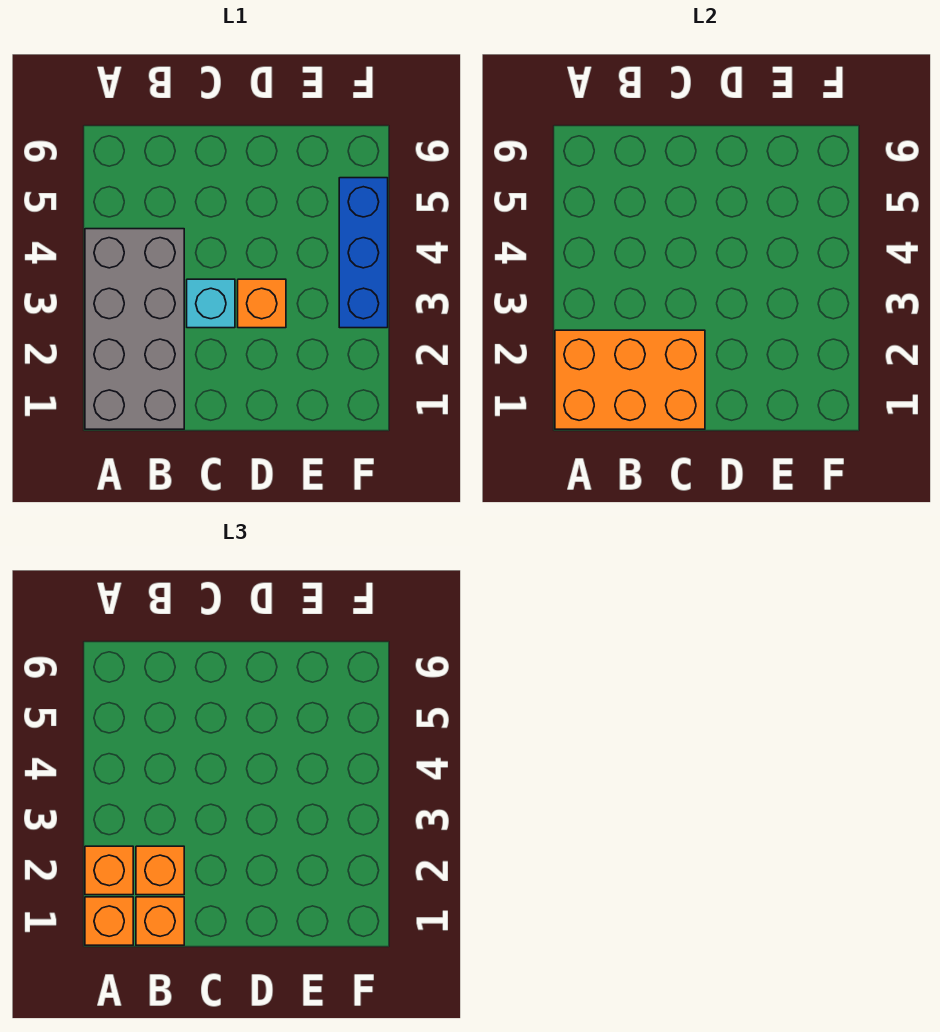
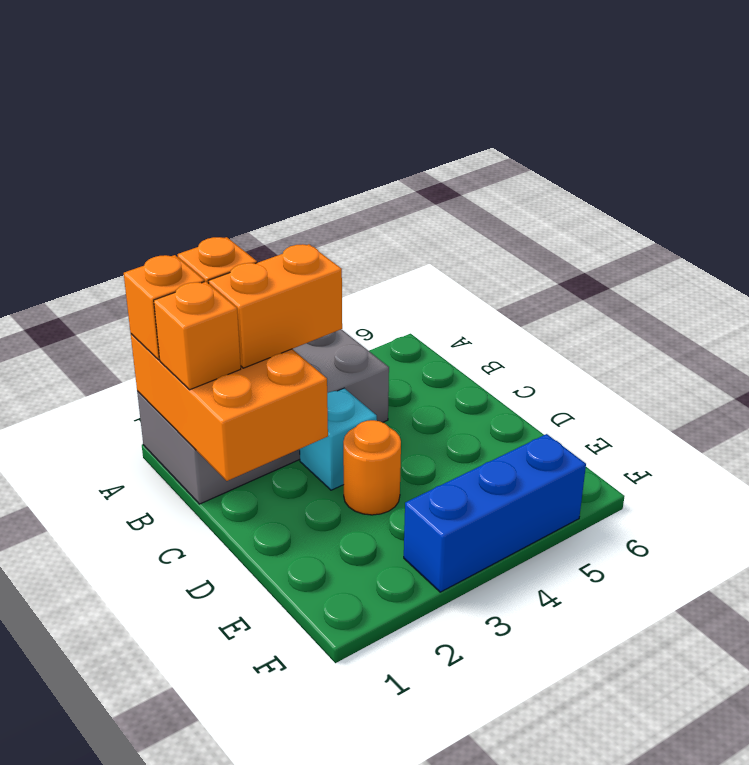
orange brick B2 level 3 -> orange brick B2:B3 level 3
orange brick D3 level 1 -> orange round brick D3 level 1

